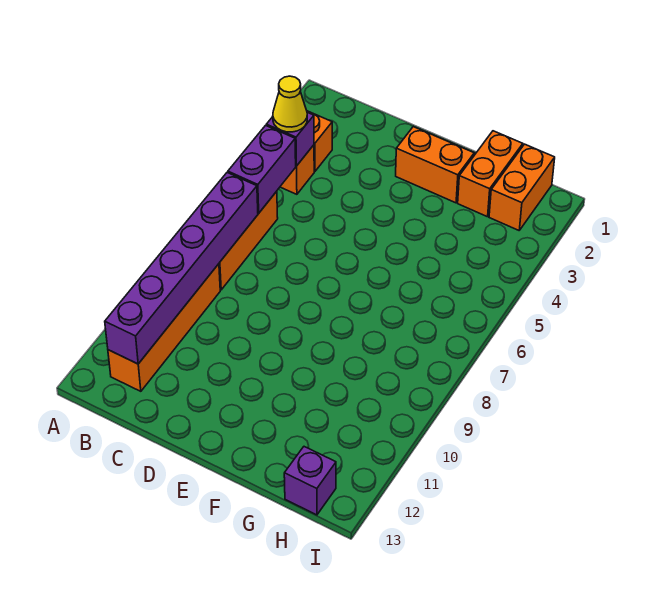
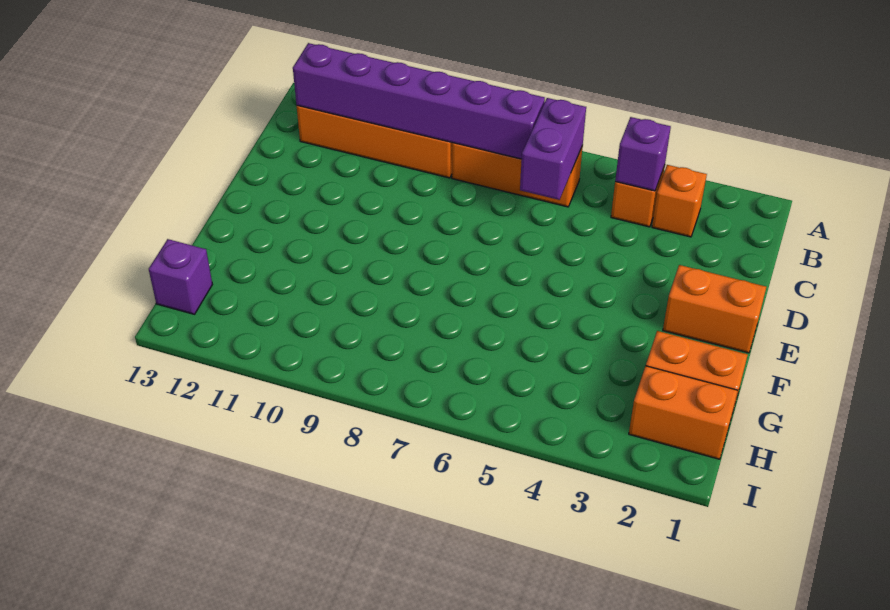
yellow cone B4 level 3 -> none
purple brick B5:B6 level 2 -> purple brick B6:C6 level 2
orange brick E2:F2 level 1 -> orange brick E1:E2 level 1

